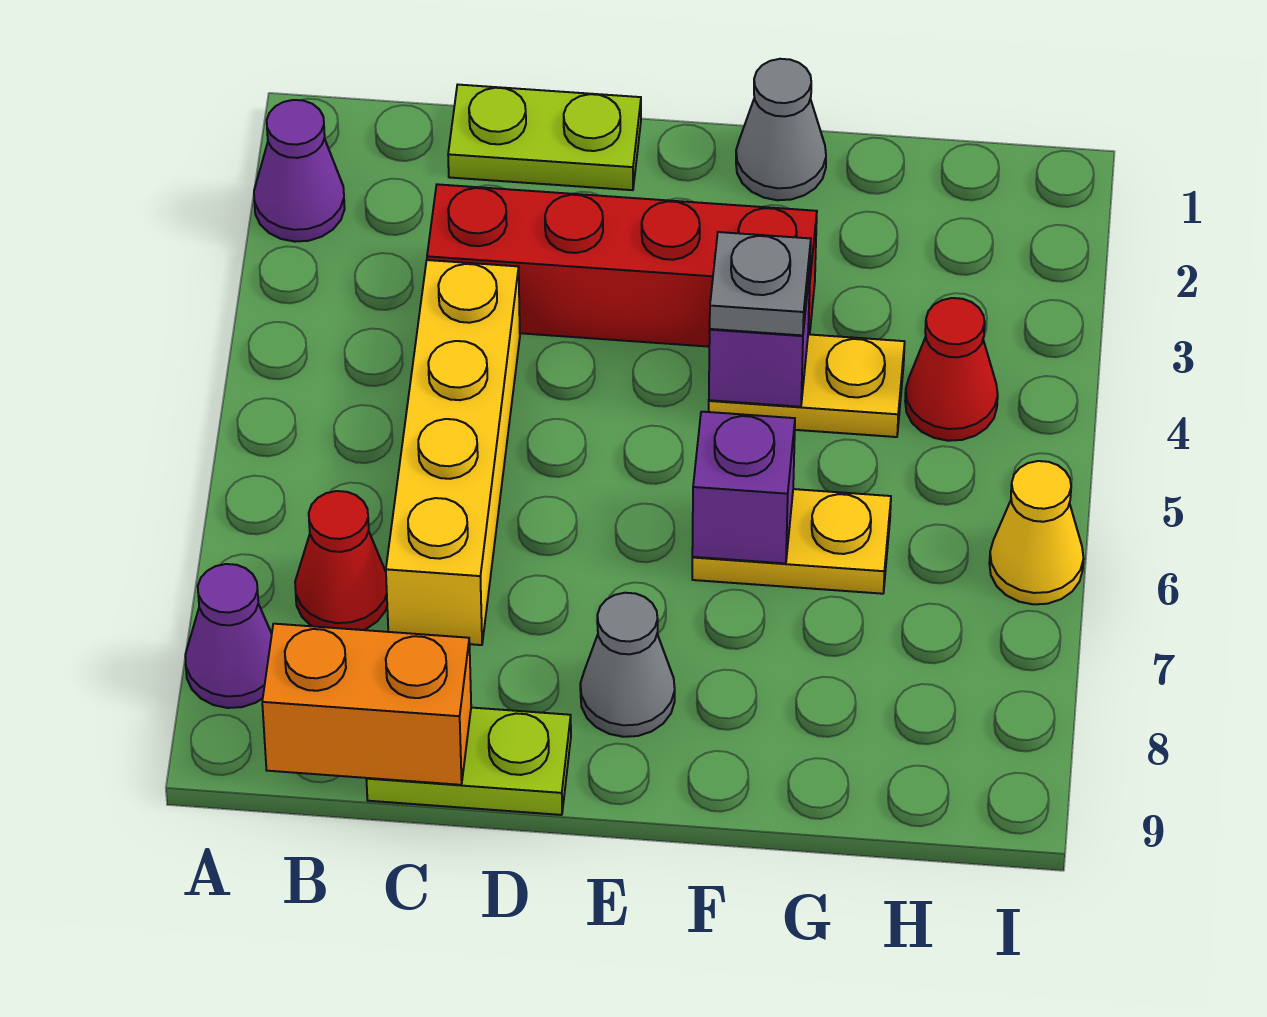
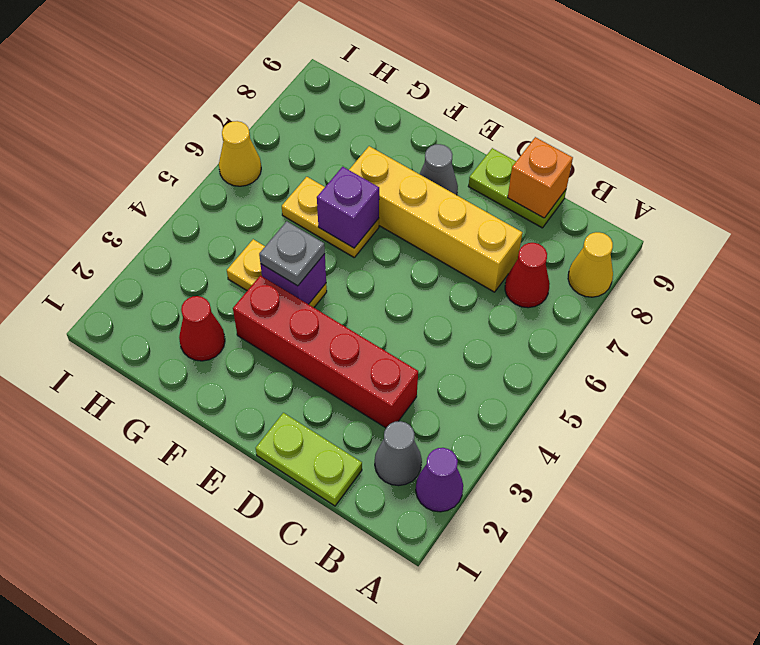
purple cone A8 level 1 -> yellow cone A8 level 1
orange brick B9:C9 level 2 -> orange brick C9 level 2
yellow brick C4:C7 level 1 -> yellow brick C7:F7 level 1
grey cone F1 level 1 -> grey cone B2 level 1
red cone H4 level 1 -> red cone G2 level 1

